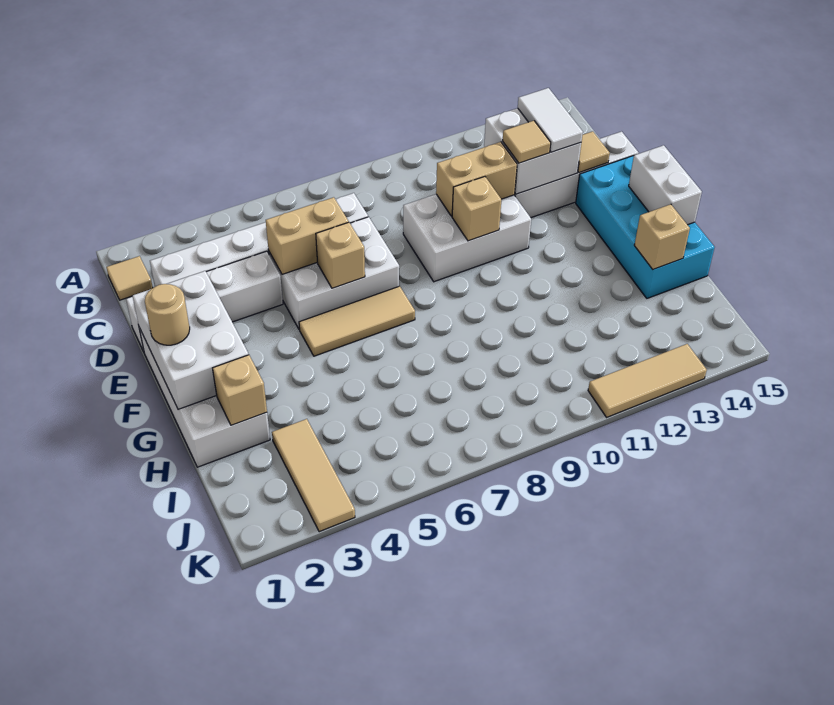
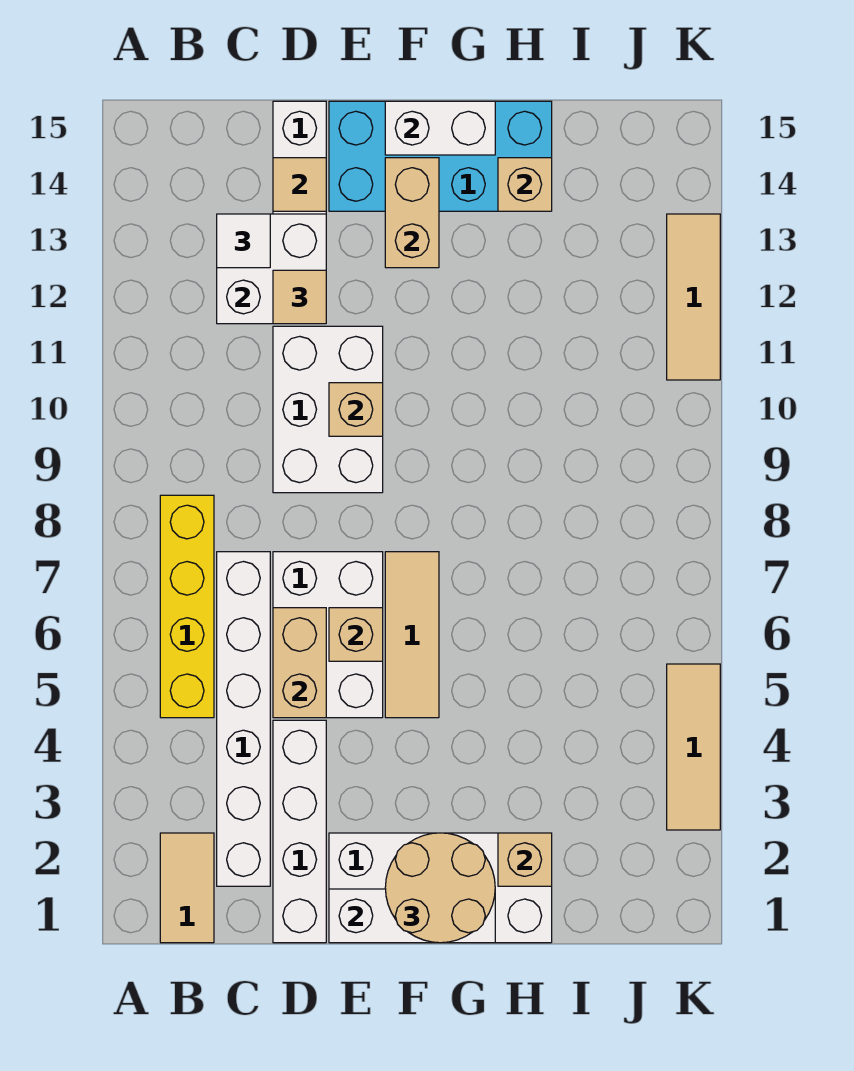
tan tile B1 level 1 -> tan tile B1:B2 level 1
none -> yellow brick B5:B8 level 1
white tile C13:D13 level 3 -> white tile C13 level 3
tan brick D10:D11 level 2 -> tan brick F13:F14 level 2
white brick E1:G2 level 2 -> white brick E1:G1 level 2
tan round brick F1 level 3 -> tan round brick F1:G2 level 3
tan tile I3:K3 level 1 -> tan tile K3:K5 level 1

